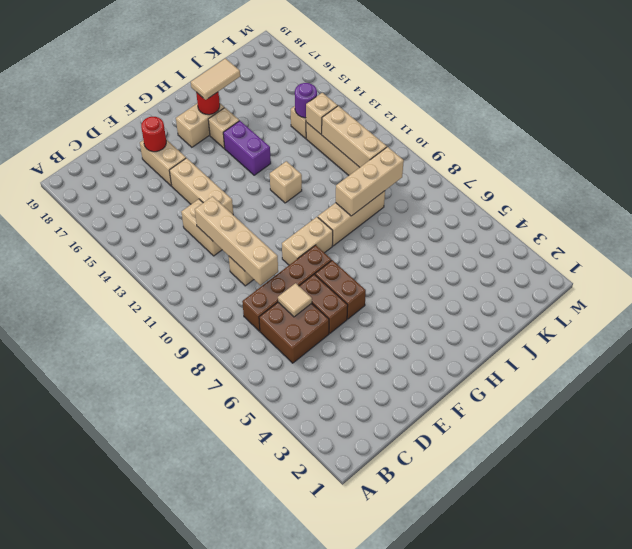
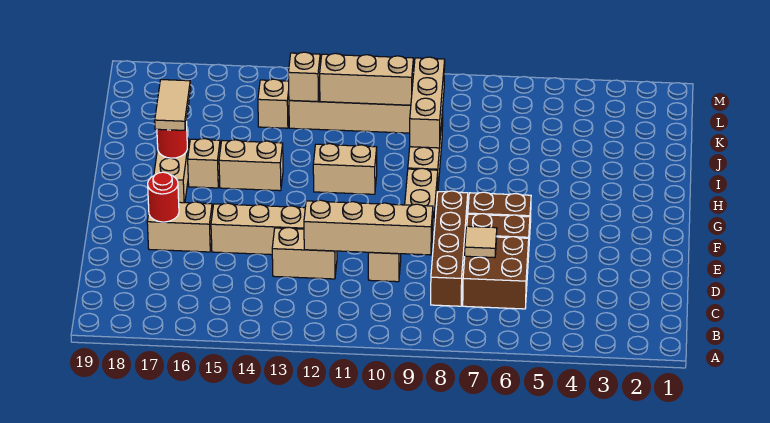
tan brick H12 level 1 -> tan brick H11:H12 level 1
purple brick H14:H15 level 1 -> tan brick H14:H15 level 1
purple round brick K14 level 2 -> none

